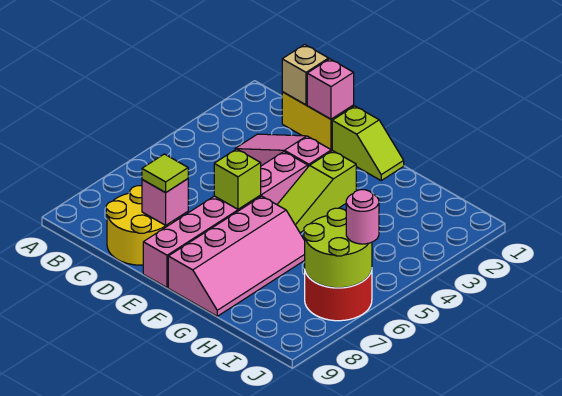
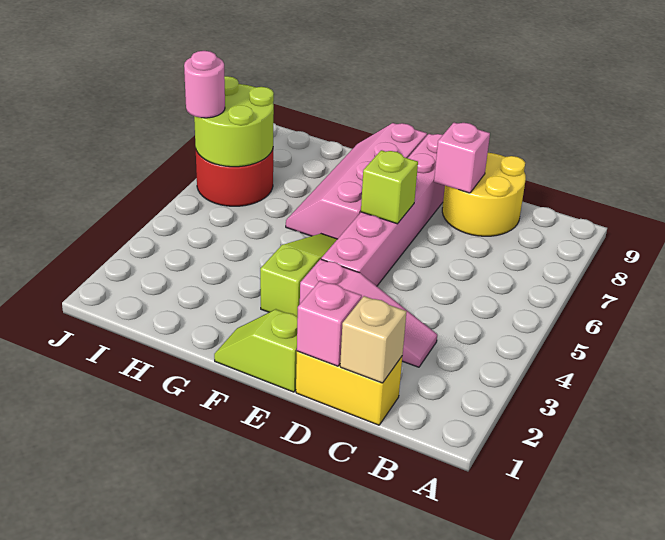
lime tile D8 level 3 -> none

